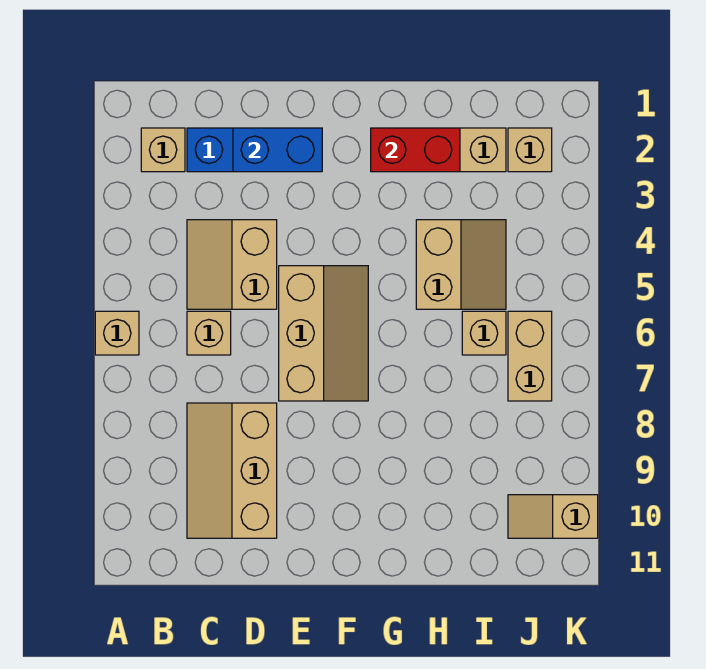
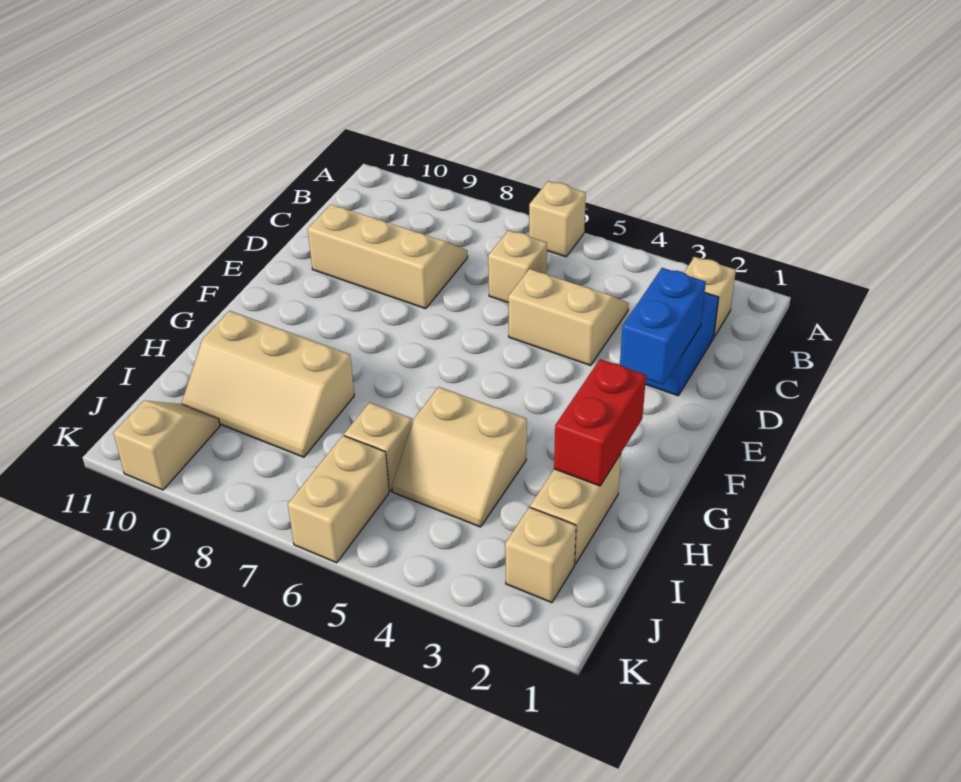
tan slope E5:F7 level 1 top E -> tan slope H8:I10 level 1 top H
tan brick J6:J7 level 1 -> tan brick J6:K6 level 1

